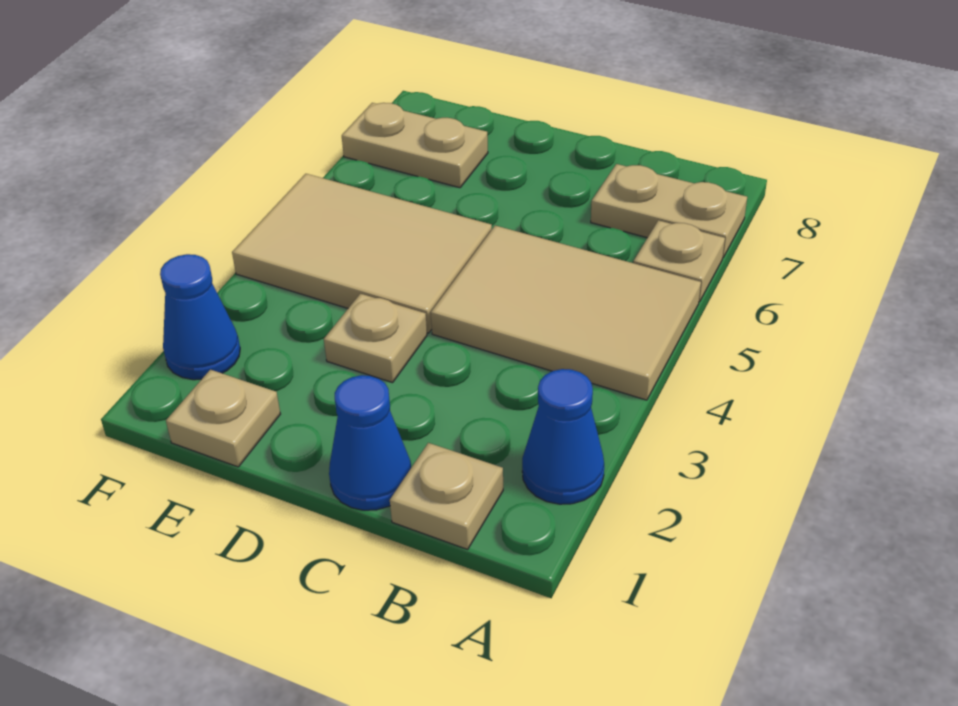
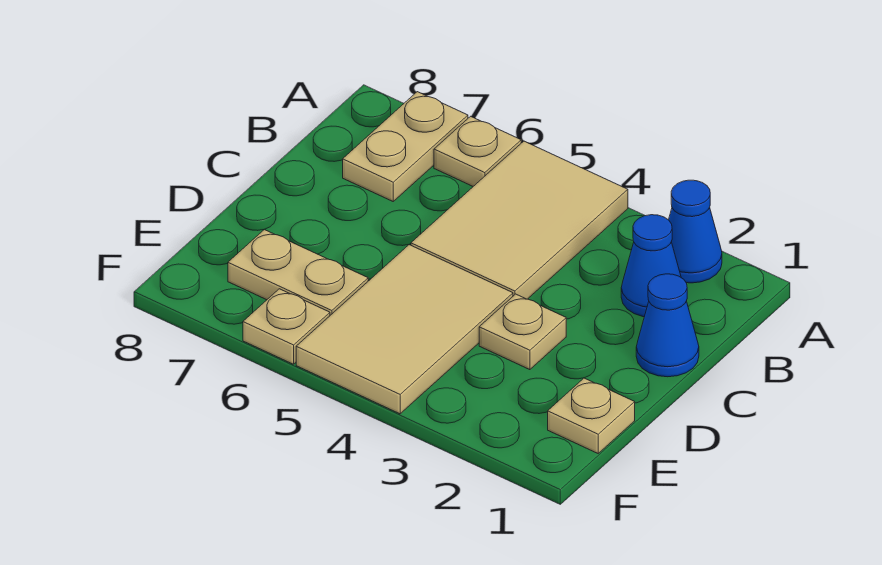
tan plate B1 level 1 -> tan plate F6 level 1
tan plate E7:F7 level 1 -> tan plate E6:E7 level 1
blue cone F2 level 1 -> blue cone B2 level 1

